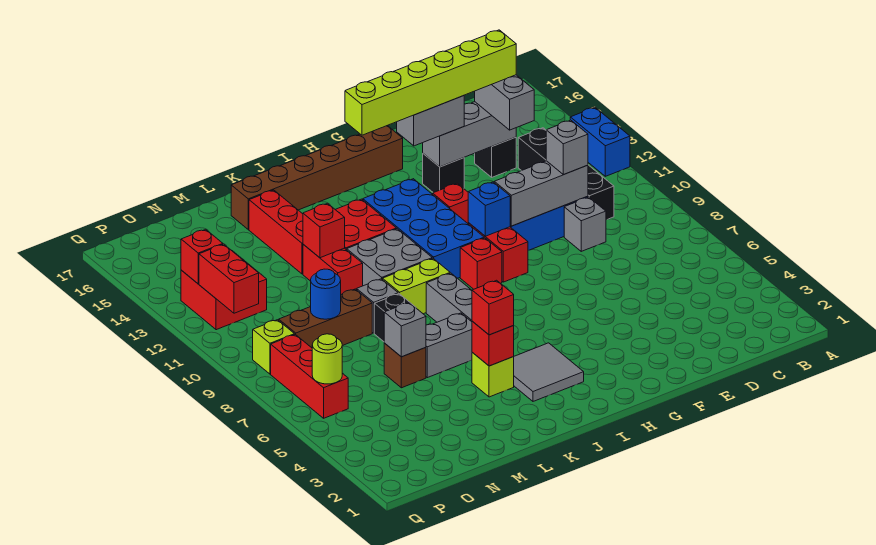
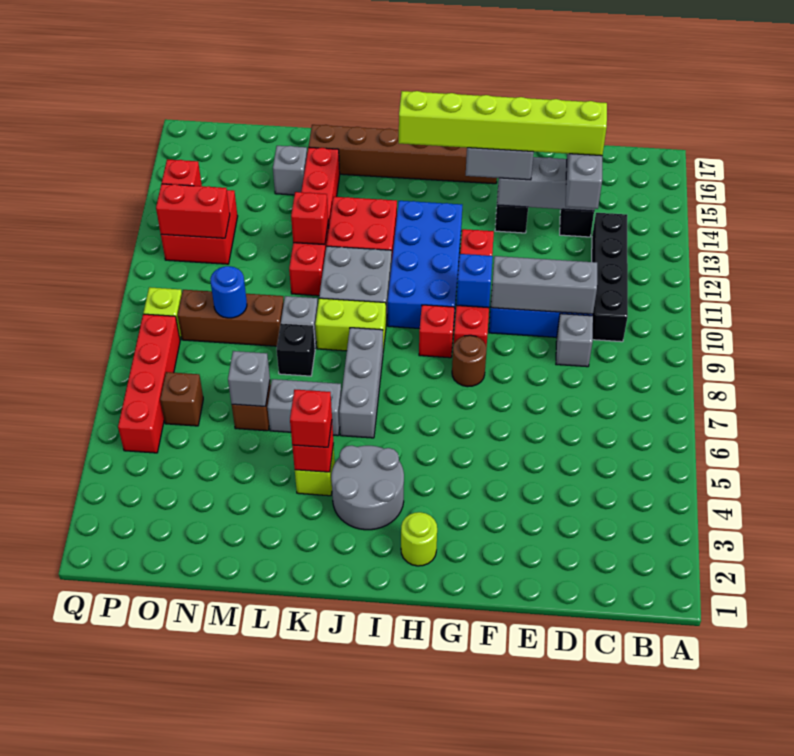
blue brick A12:A13 level 1 -> none
grey brick D10 level 3 -> grey brick M15 level 1
none -> brown round brick G8 level 1
grey tile I3:J4 level 1 -> grey round brick I3:J4 level 1
none -> brown brick O6 level 1
red brick P6:P8 level 1 -> red brick P5:P8 level 1
lime round brick P6 level 2 -> lime round brick H2 level 1
red brick P11:P12 level 2 -> red brick O12:P12 level 2

